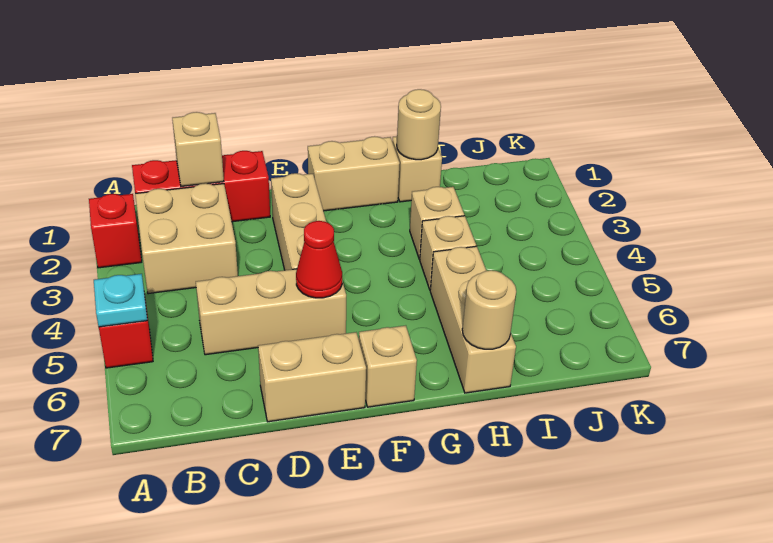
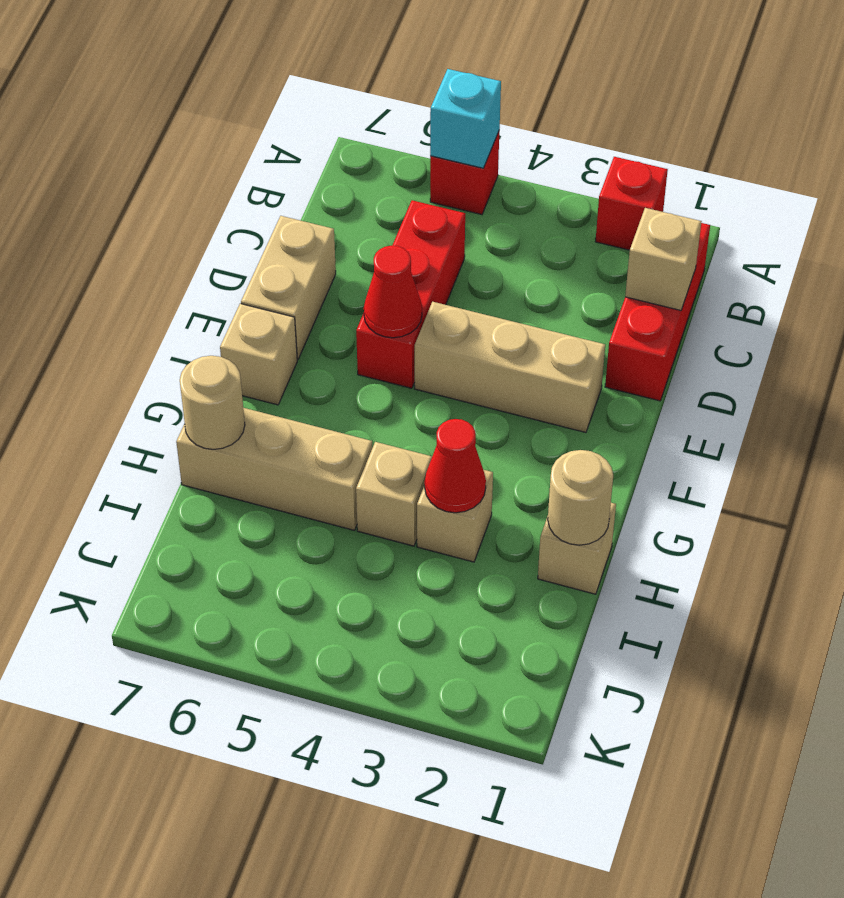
cyan plate A5 level 2 -> cyan brick A5 level 2
tan brick B2:C3 level 1 -> none
tan brick C5:E5 level 1 -> red brick C5:E5 level 1
tan brick F1:G1 level 1 -> none
none -> red cone H3 level 2

